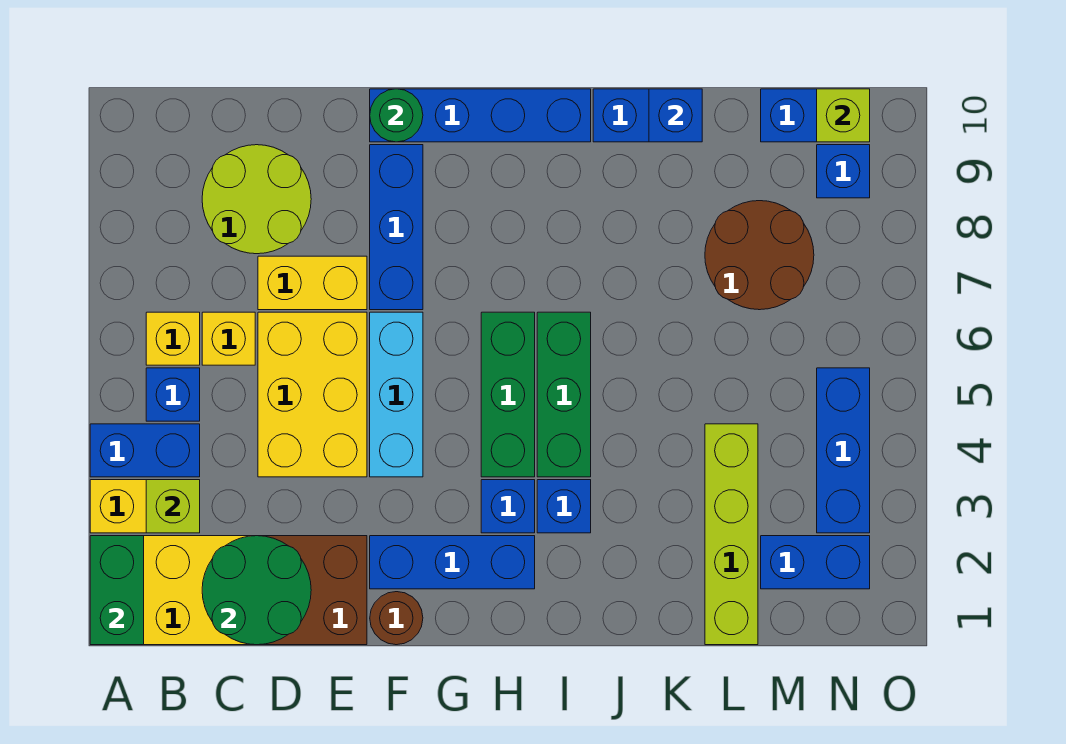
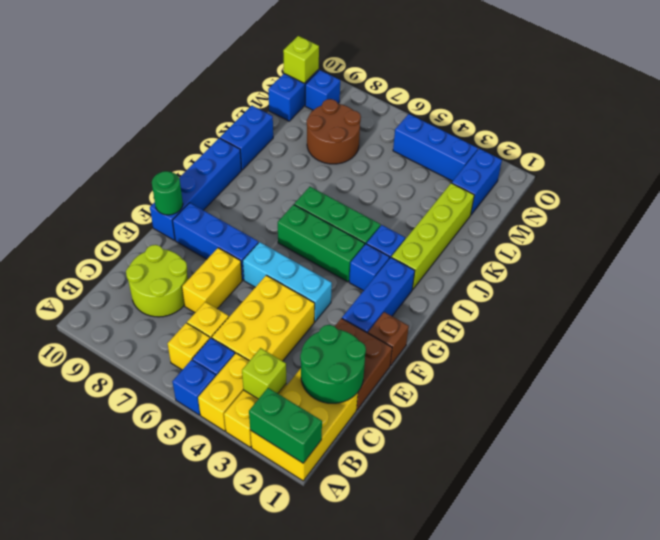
blue brick A4:B4 level 1 -> yellow brick A4:B4 level 1
yellow brick D4:E6 level 1 -> yellow brick C4:E5 level 1
brown round brick F1 level 1 -> brown brick F1 level 1
blue brick K10 level 2 -> blue brick A5 level 1
lime brick L1:L4 level 1 -> lime brick I2:L2 level 1

